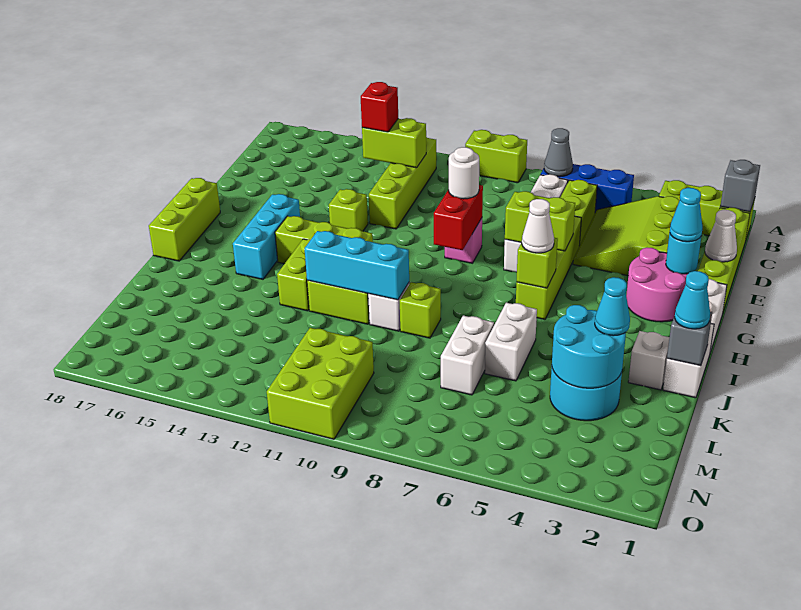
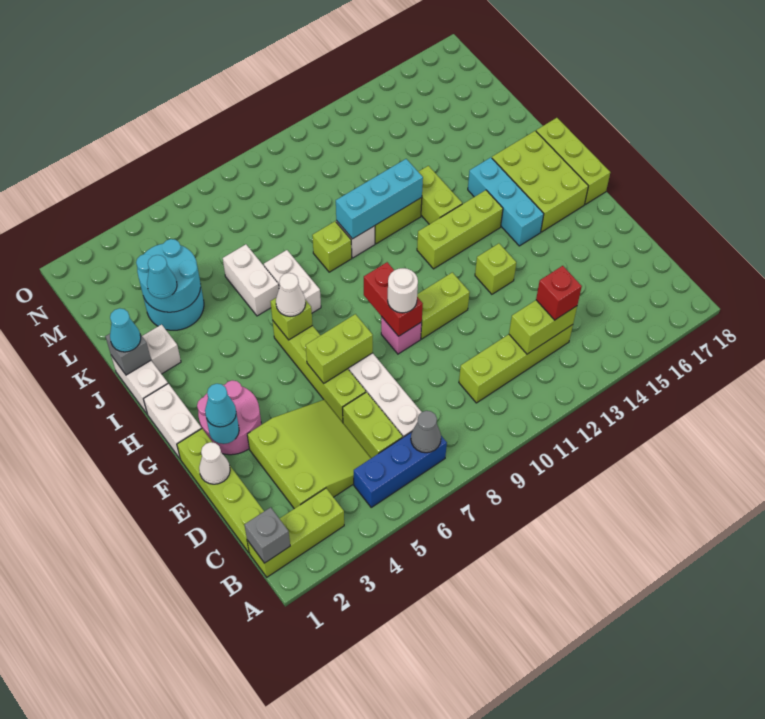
lime brick A9:A10 level 1 -> lime brick F10:F11 level 1
lime brick B12:E12 level 1 -> lime brick C10:C13 level 1
white brick K7:L7 level 1 -> white brick I7:J7 level 1
lime brick M10:O11 level 1 -> lime brick G16:I17 level 1

